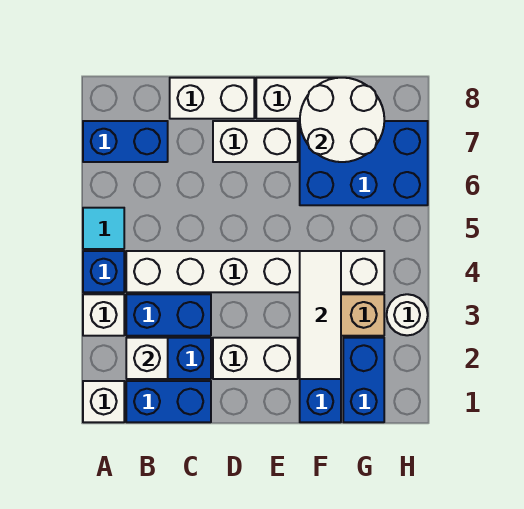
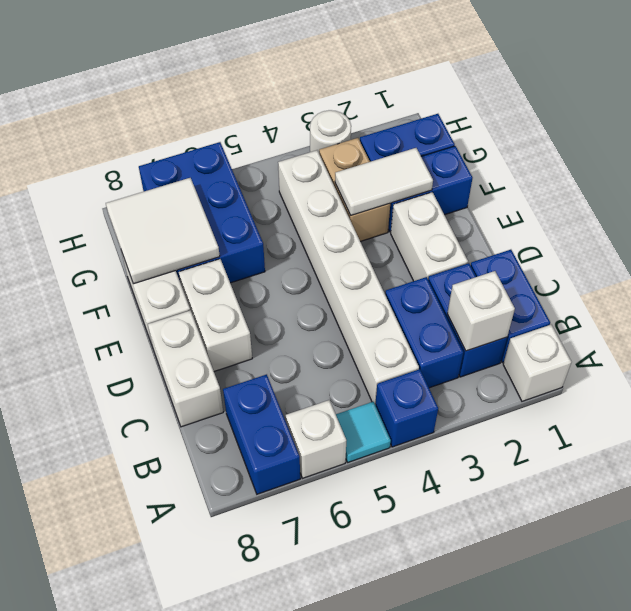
white brick A3 level 1 -> white brick A6 level 1
white tile F2:F4 level 2 -> white tile F2:F3 level 2
white round brick F7:G8 level 2 -> white tile F7:G8 level 2

